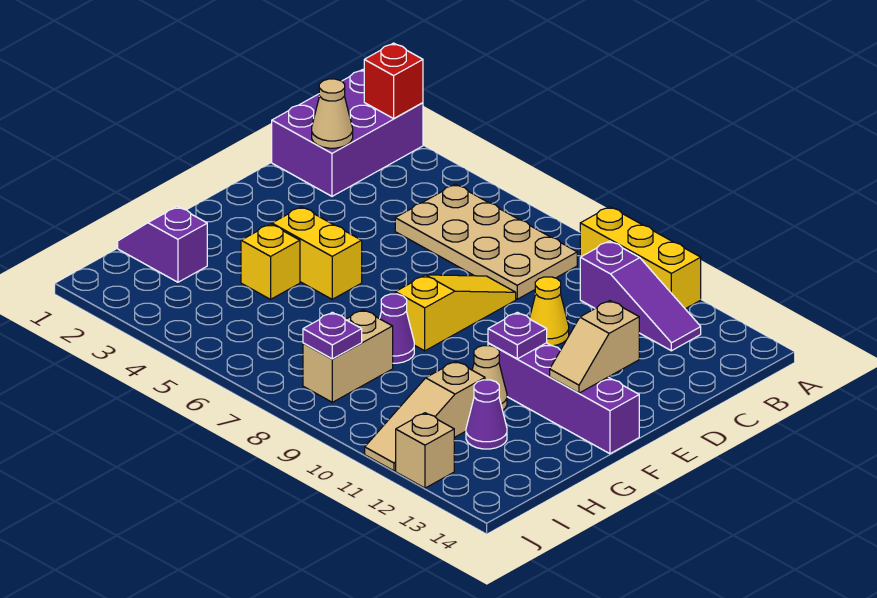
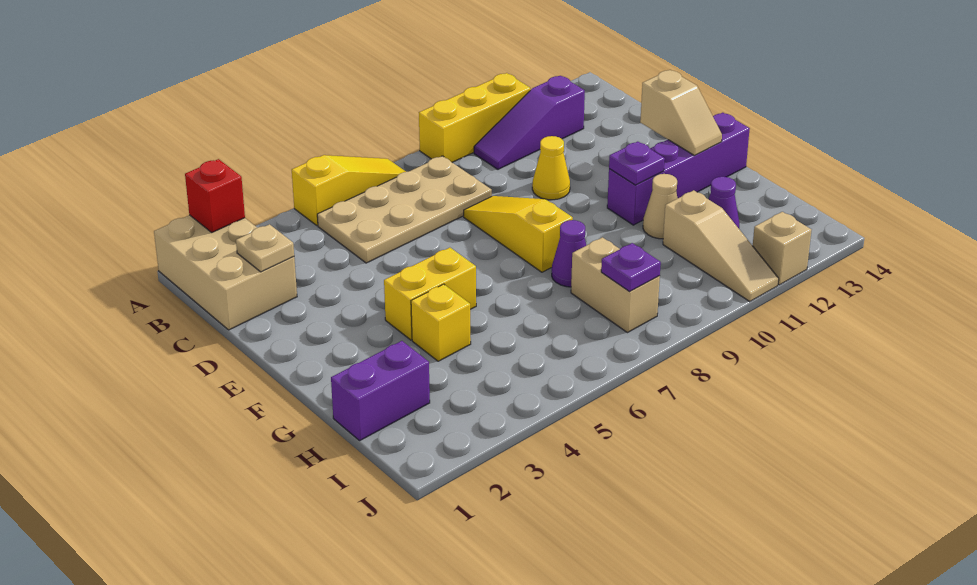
purple brick A1:C2 level 1 -> tan brick A1:C2 level 1
none -> yellow slope A5:A7 level 1 top 5
purple slope B10:B12 level 1 top 10 -> purple slope B10:B12 level 1 top 12
tan cone C2 level 2 -> tan plate C2 level 2
purple slope H1:H2 level 1 top 2 -> purple brick H1:H2 level 1

